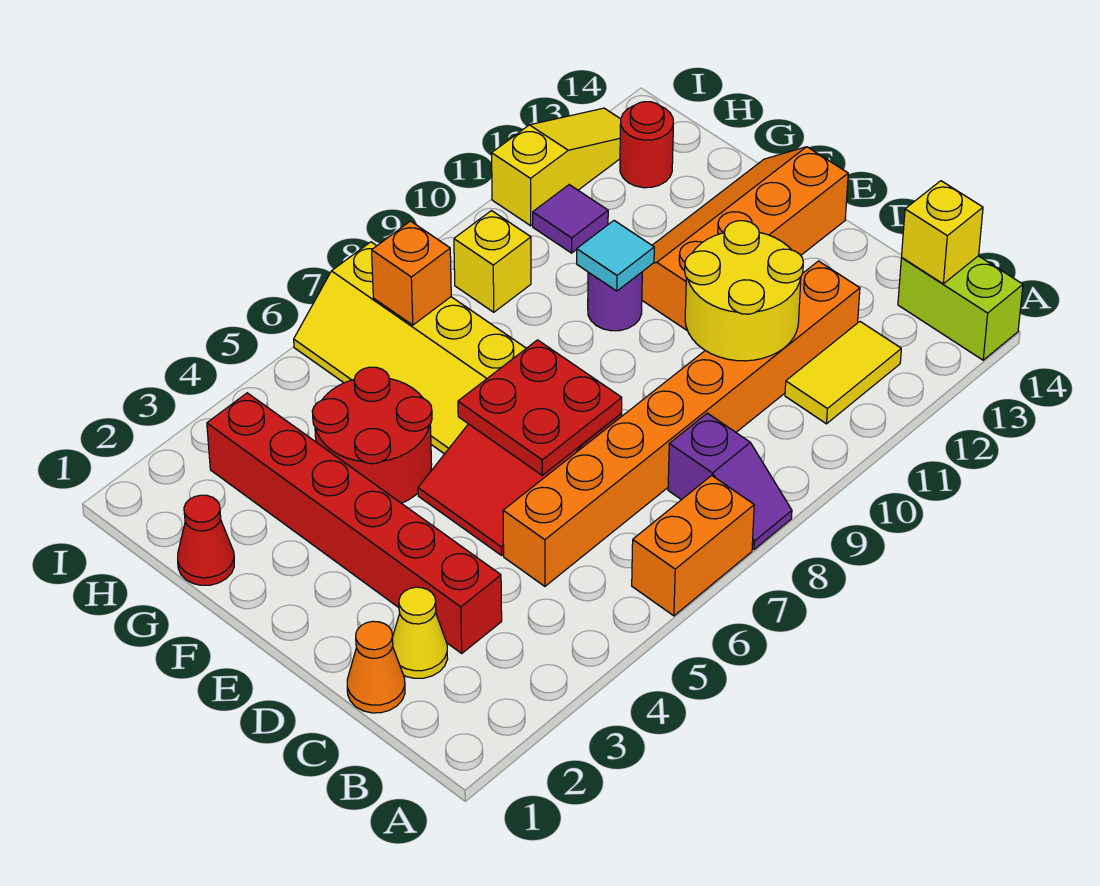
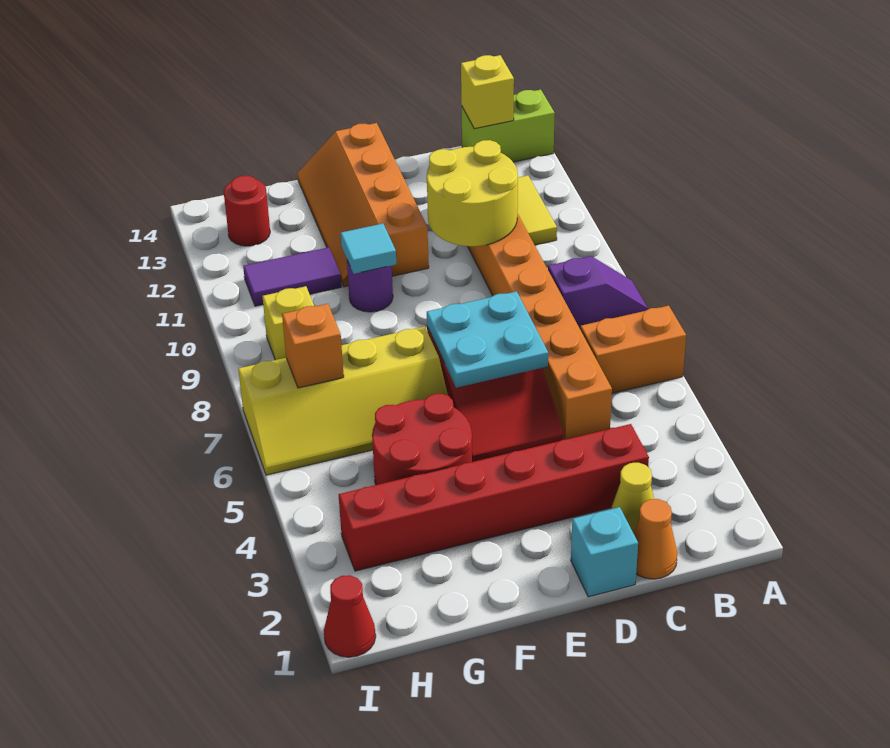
orange brick A6:A7 level 1 -> orange brick A6:B6 level 1
none -> cyan brick D1 level 1
red plate D6:E7 level 2 -> cyan plate D6:E7 level 2
red cone G1 level 1 -> red cone I1 level 1
purple tile H11 level 1 -> purple tile G11:H11 level 1
yellow slope I11:I13 level 1 top 11 -> none

